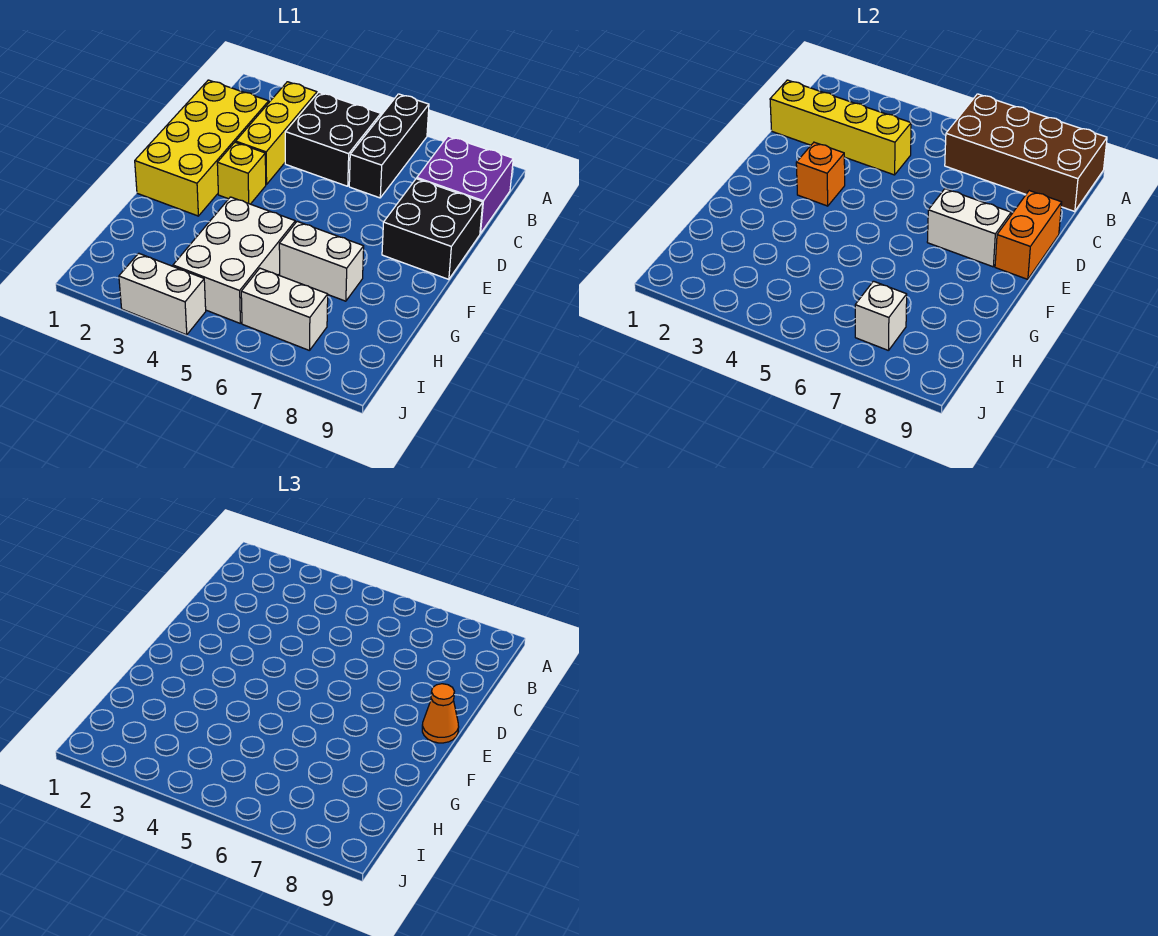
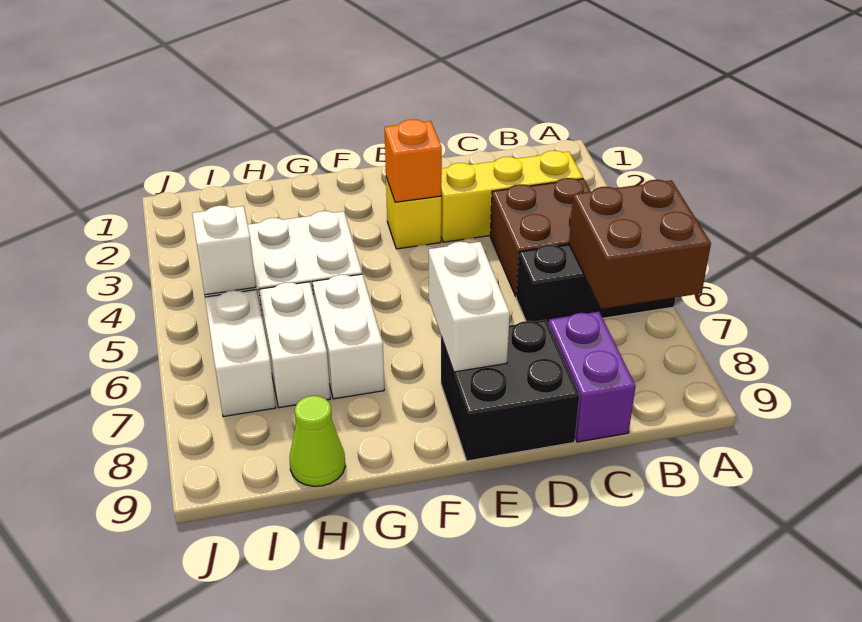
brown brick A6:B9 level 2 -> brown brick A6:B7 level 2
black brick B4:C5 level 1 -> brown brick B4:C5 level 1
purple brick B8:C9 level 1 -> purple brick C8:C9 level 1
yellow brick C1:F2 level 1 -> none
yellow brick C1:C4 level 2 -> none
orange brick D9:E9 level 2 -> none
orange cone E9 level 3 -> none
none -> lime cone H9 level 1
white brick I7 level 2 -> white brick I5 level 2
white brick J3:J4 level 1 -> white brick H6:H7 level 1

